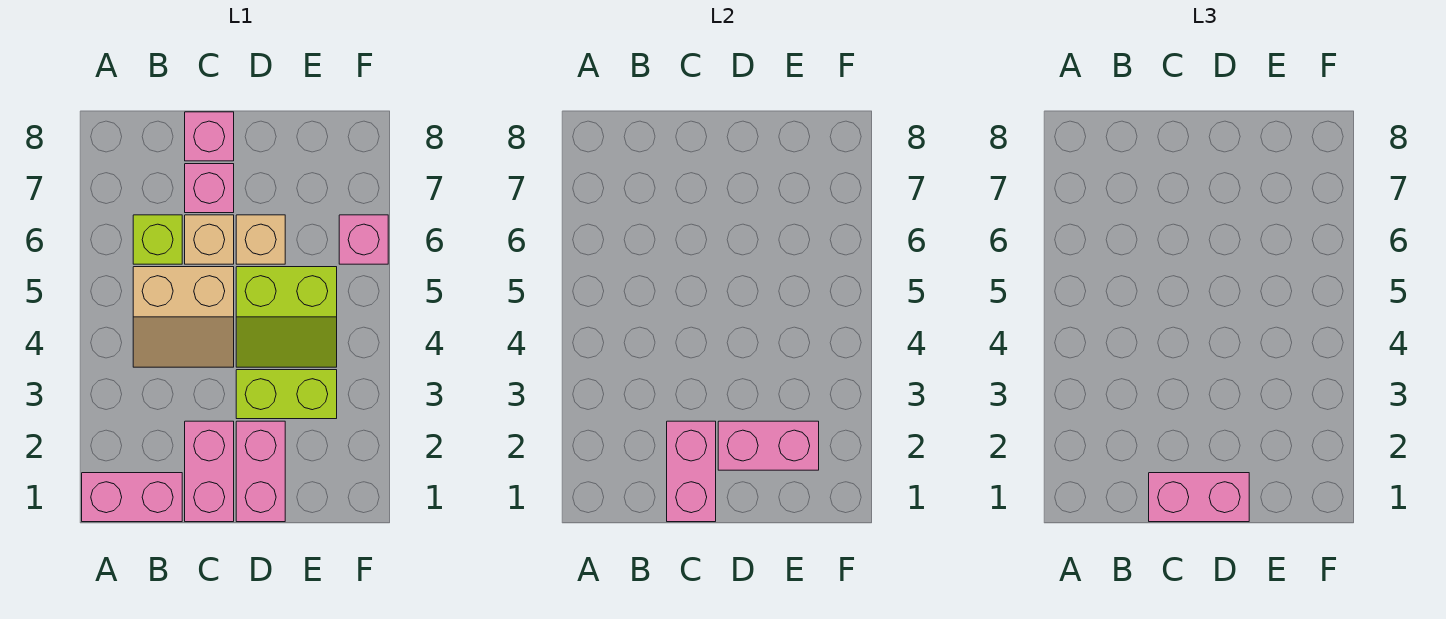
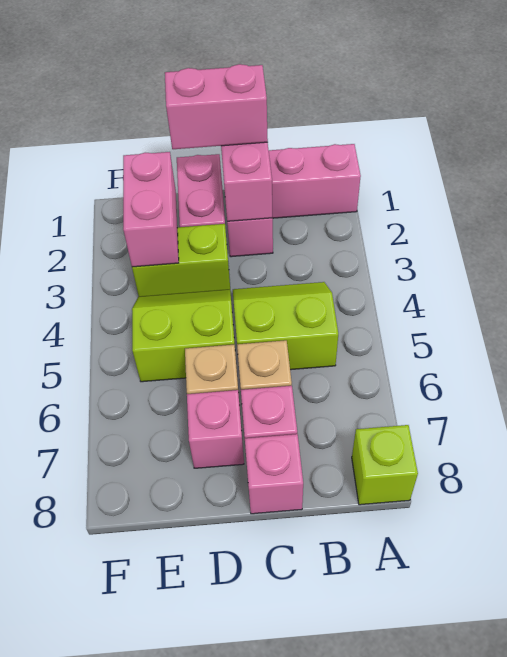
tan slope B4:C5 level 1 top 5 -> lime slope B4:C5 level 1 top 5
lime brick B6 level 1 -> lime brick A8 level 1
pink brick D2:E2 level 2 -> pink brick E2:E3 level 2
pink brick F6 level 1 -> pink brick D7 level 1

